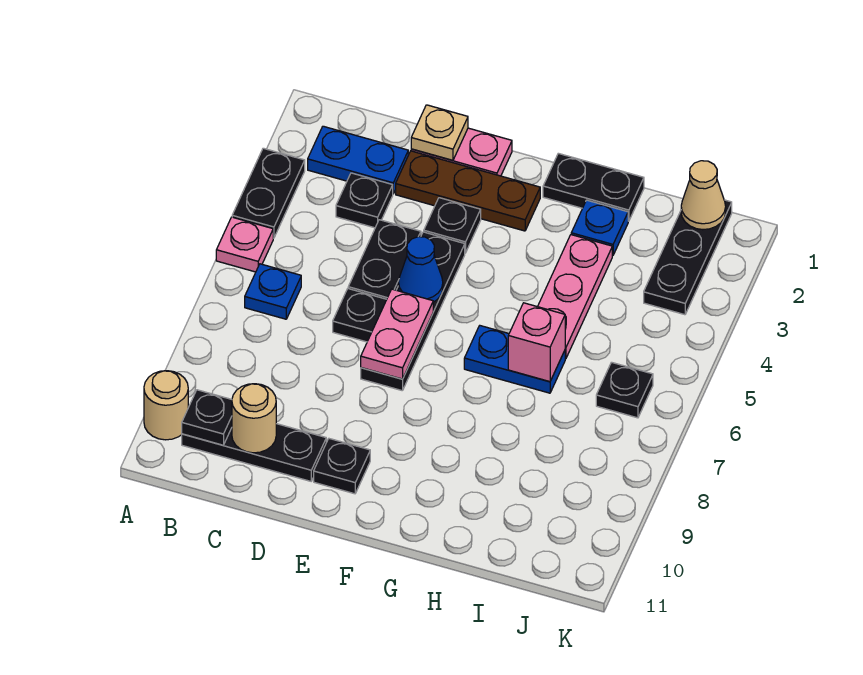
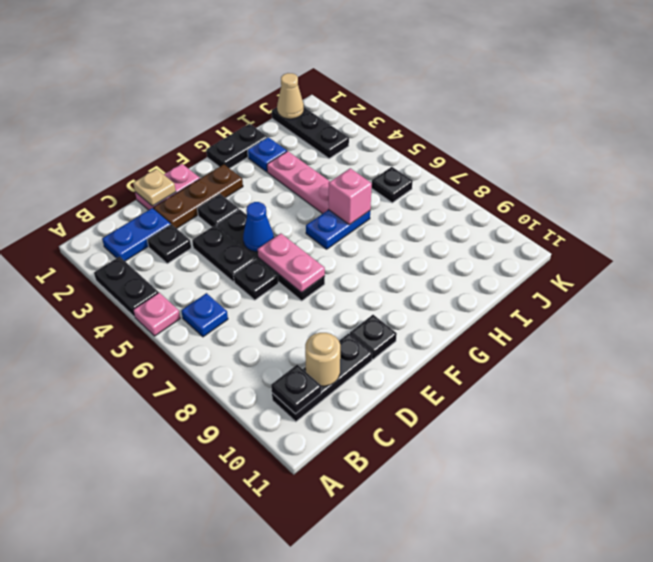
tan round brick A10 level 1 -> none

